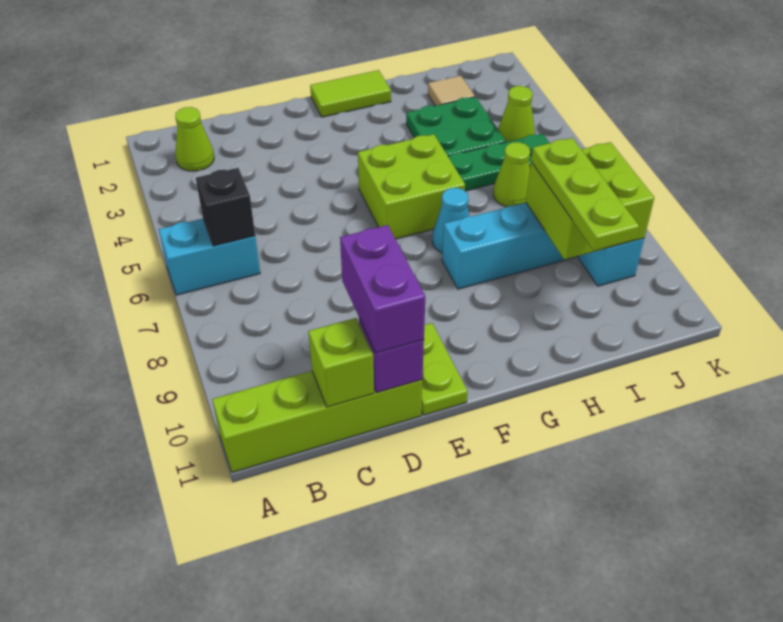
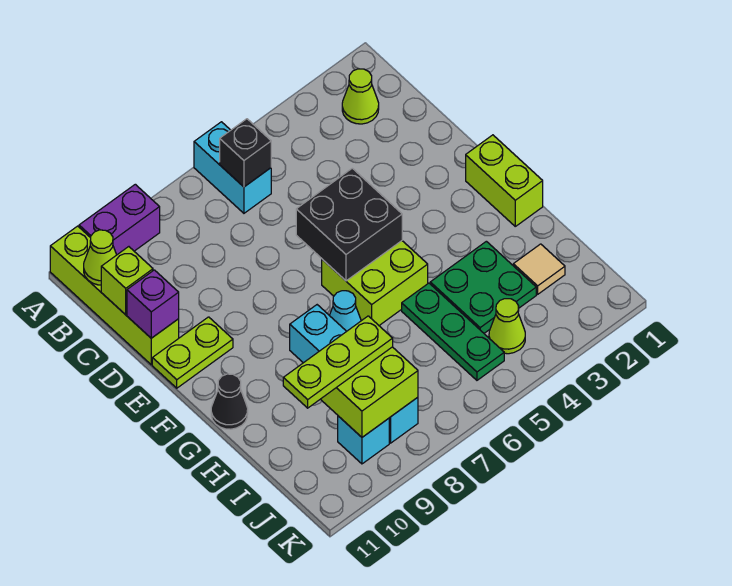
purple brick D10:D11 level 3 -> purple brick A9:A10 level 1
none -> black brick E5:F6 level 2
lime tile F1:G1 level 1 -> lime brick F1:G1 level 1
none -> black cone G11 level 1
lime cone I6 level 1 -> lime cone B11 level 2

